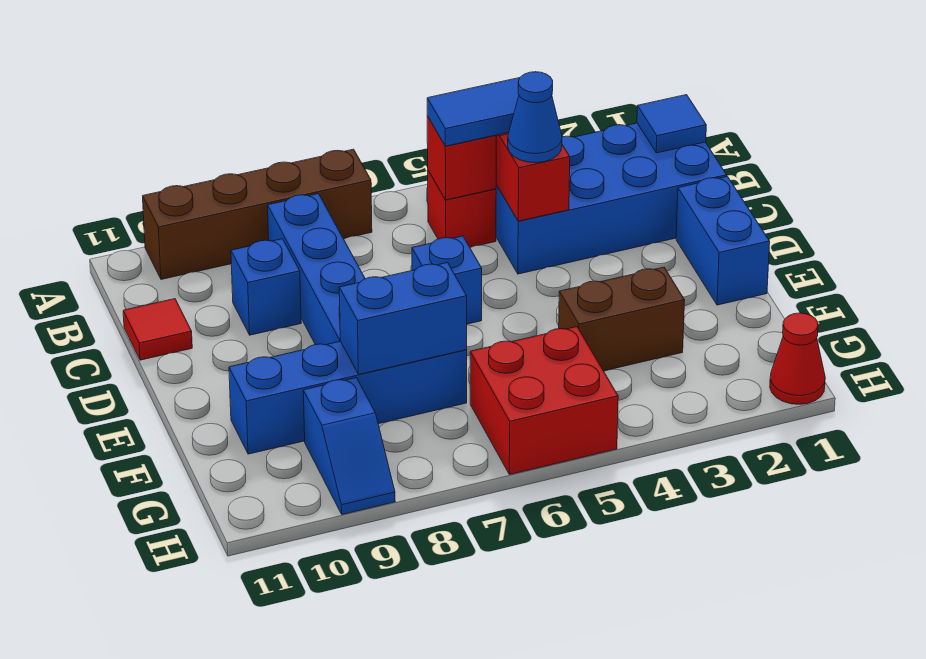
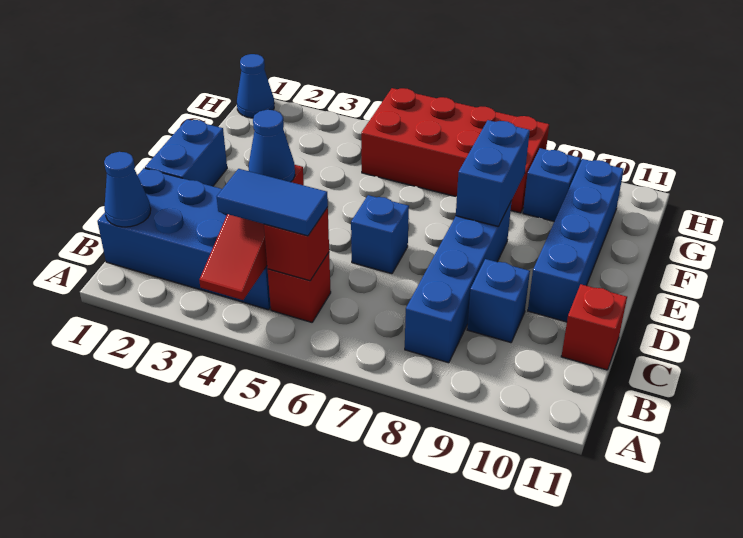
brown brick A7:A10 level 1 -> none
blue tile B1 level 2 -> blue cone B1 level 2
red tile C11 level 1 -> red brick C11 level 1
brown brick F3:F4 level 1 -> none
blue brick F7:F10 level 1 -> blue brick D10:G10 level 1
blue brick F7:F8 level 2 -> blue brick E8:F8 level 2
red brick G5:H6 level 1 -> red brick G5:H8 level 1
red cone H1 level 1 -> blue cone H1 level 1

